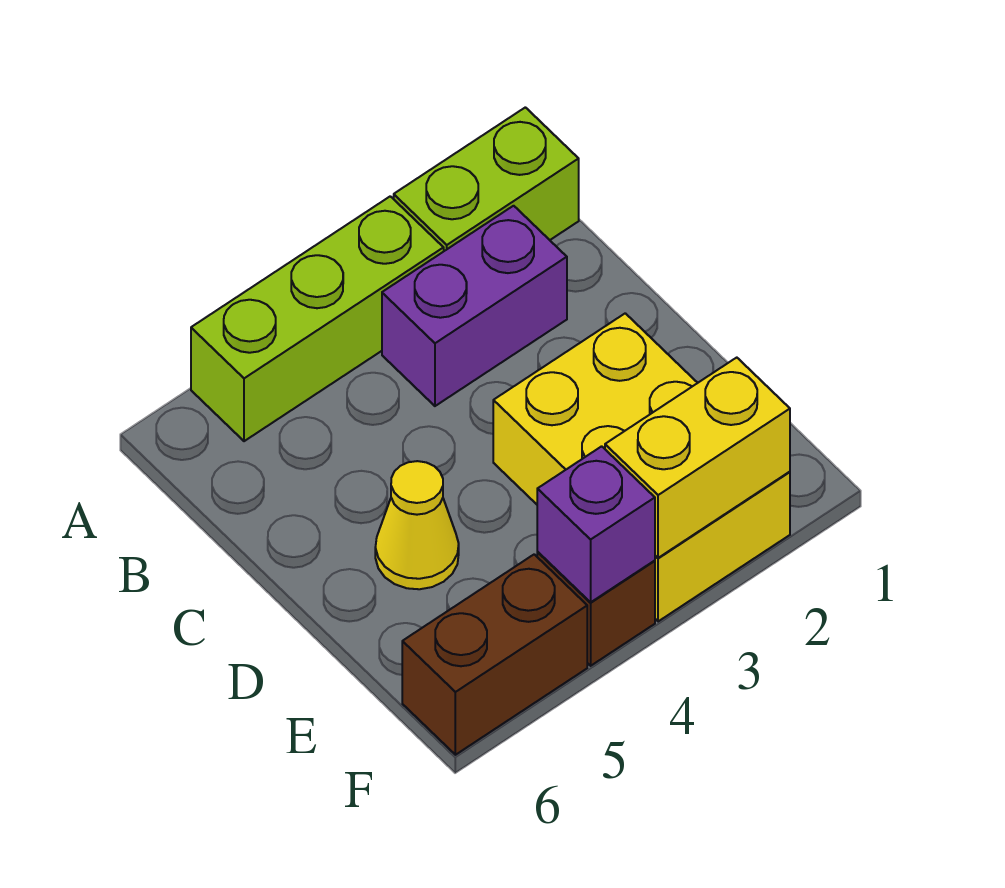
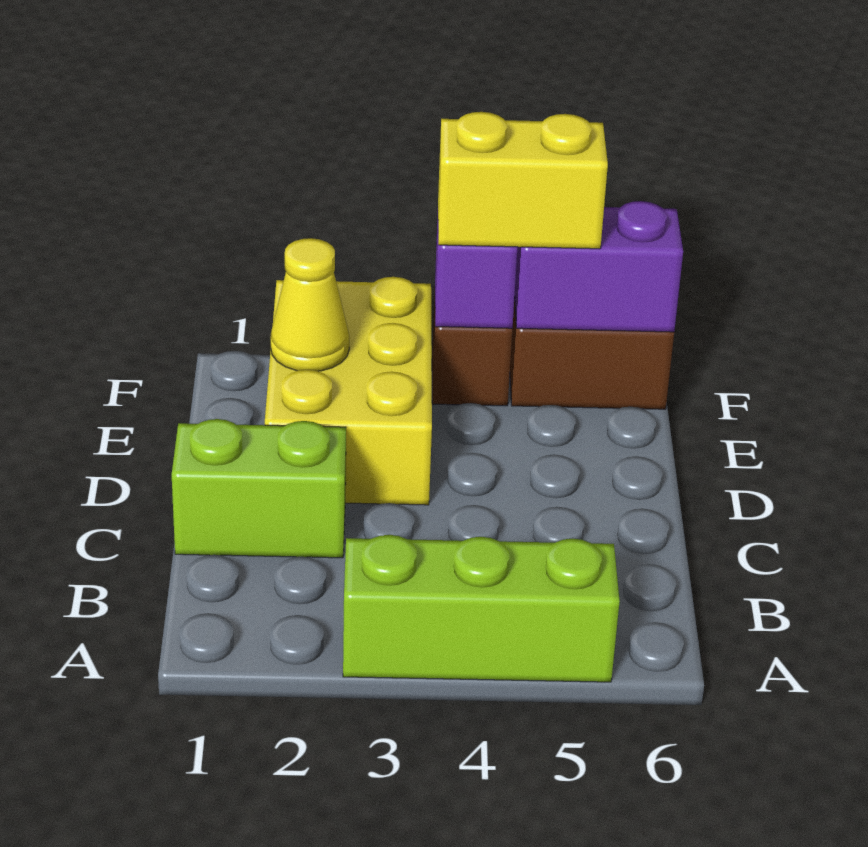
lime brick A1:A2 level 1 -> lime brick C1:C2 level 1
purple brick B2:B3 level 1 -> purple brick F5:F6 level 2
yellow cone D5 level 1 -> yellow cone E2 level 2
yellow brick F2:F3 level 2 -> yellow brick F4:F5 level 3

